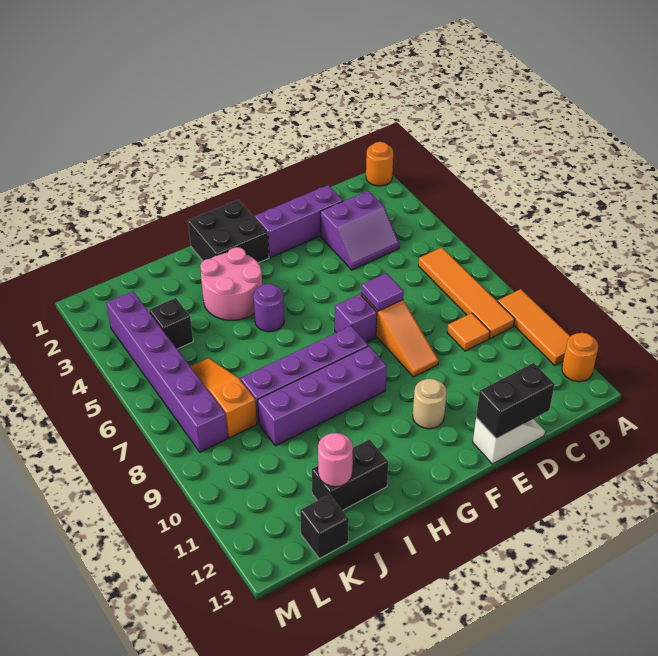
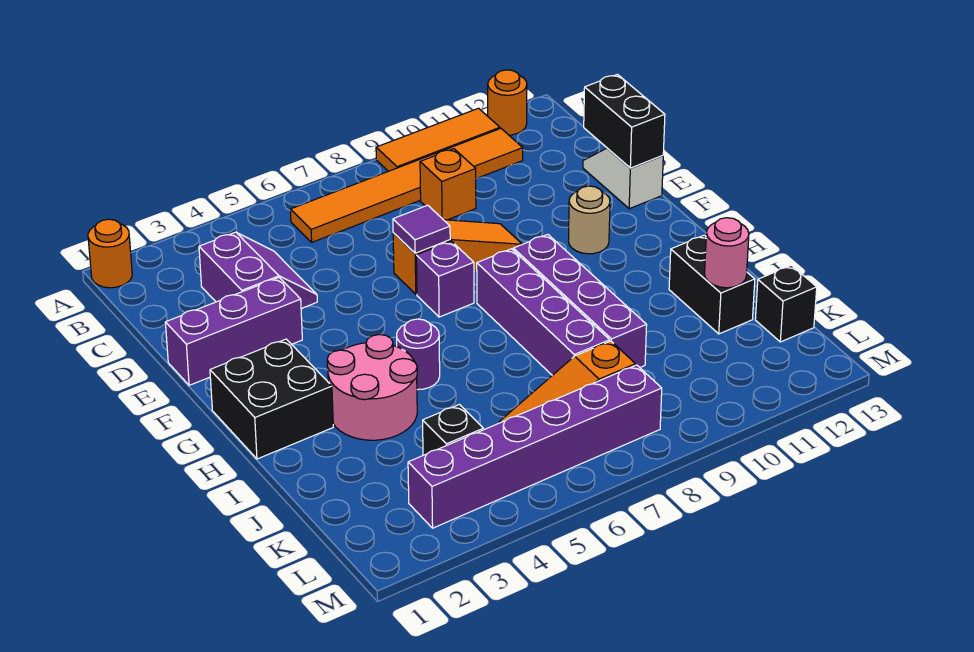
orange tile B6:B9 level 1 -> orange tile B6:B11 level 1
orange tile C9 level 1 -> orange brick C9 level 1
purple brick D2:F2 level 1 -> purple brick E1:E3 level 1

